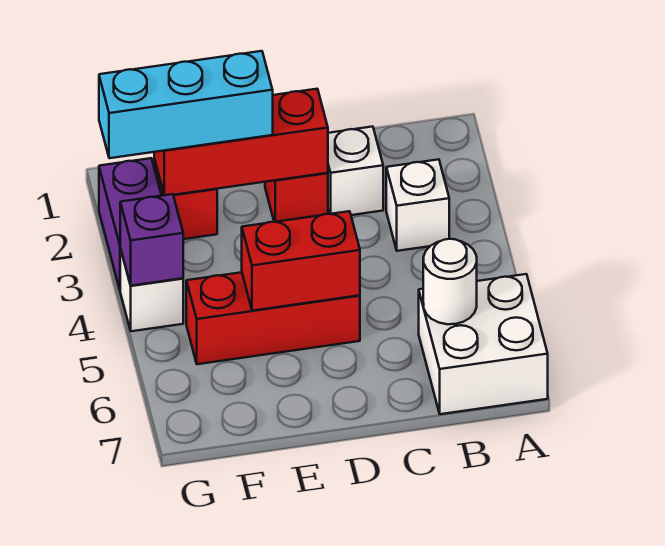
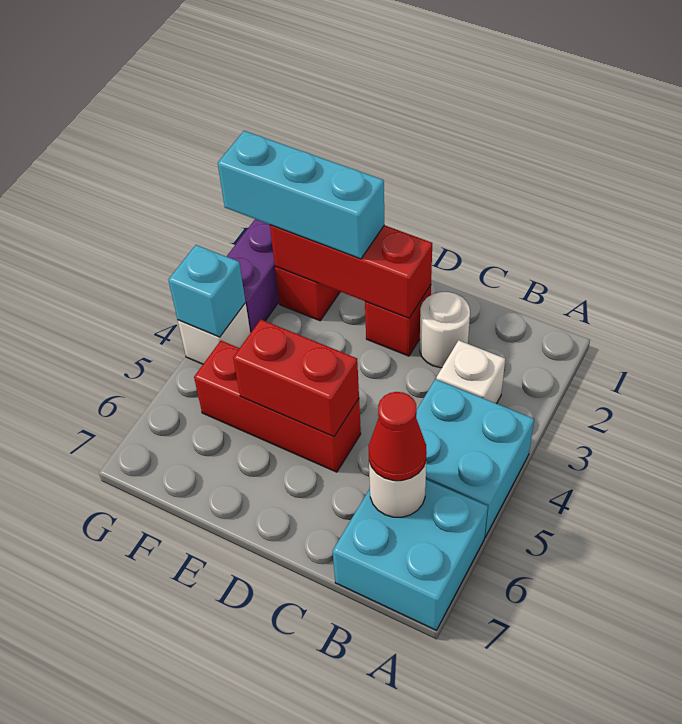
none -> cyan brick A4:B5 level 1
white brick A6:B7 level 1 -> cyan brick A6:B7 level 1
none -> red cone B6 level 3
white brick C2 level 1 -> white round brick C2 level 1
purple brick G4 level 2 -> cyan brick G4 level 2

